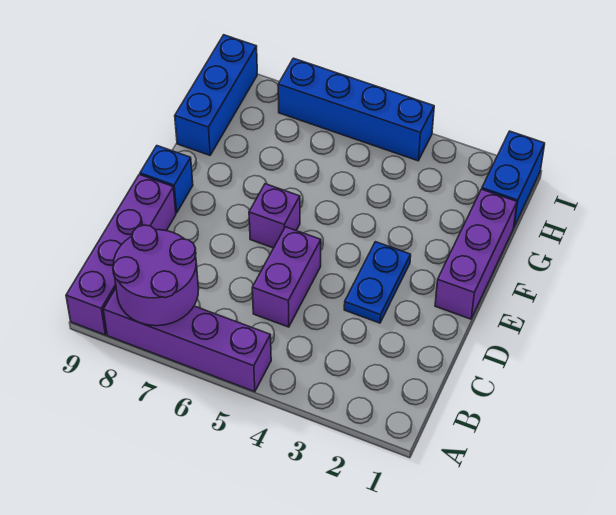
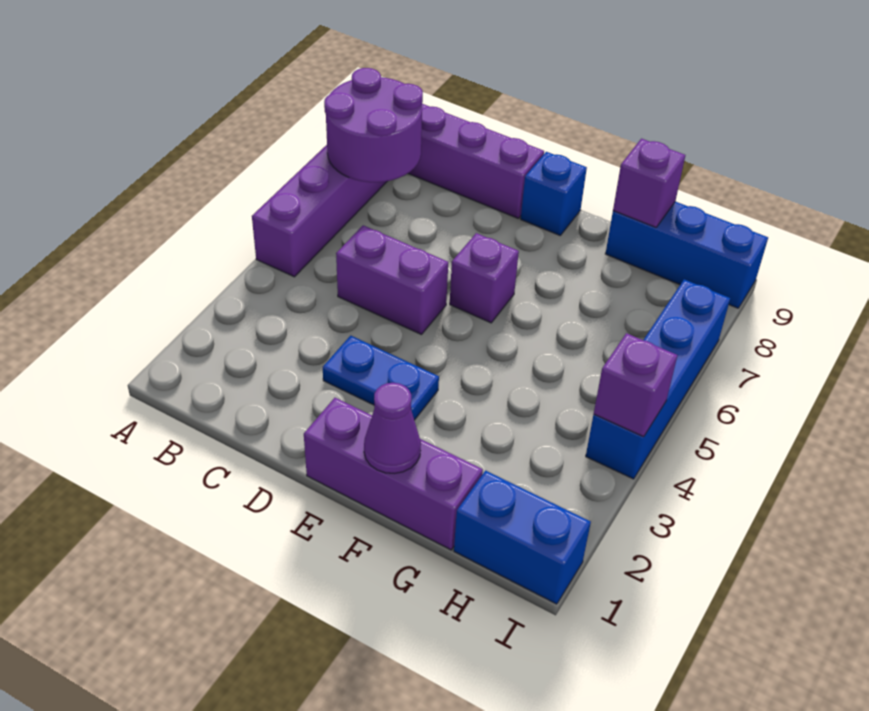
none -> purple cone F1 level 2
none -> purple brick G9 level 2
none -> purple brick I4 level 2

